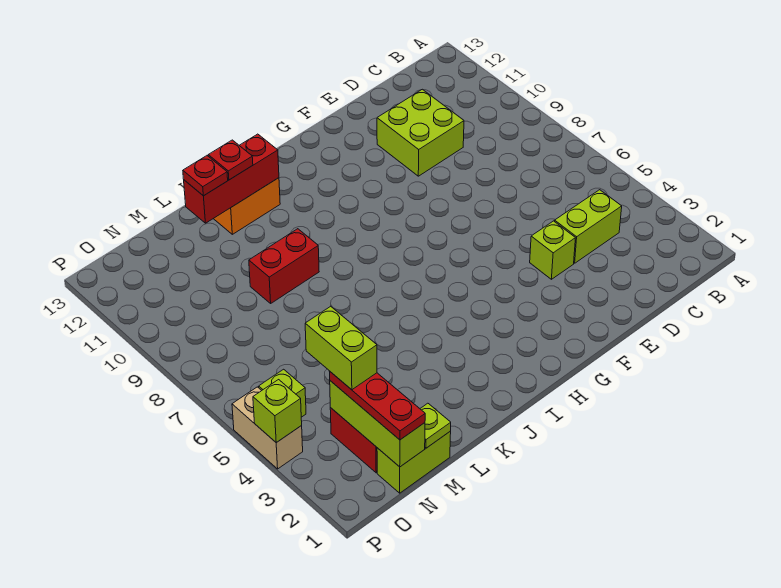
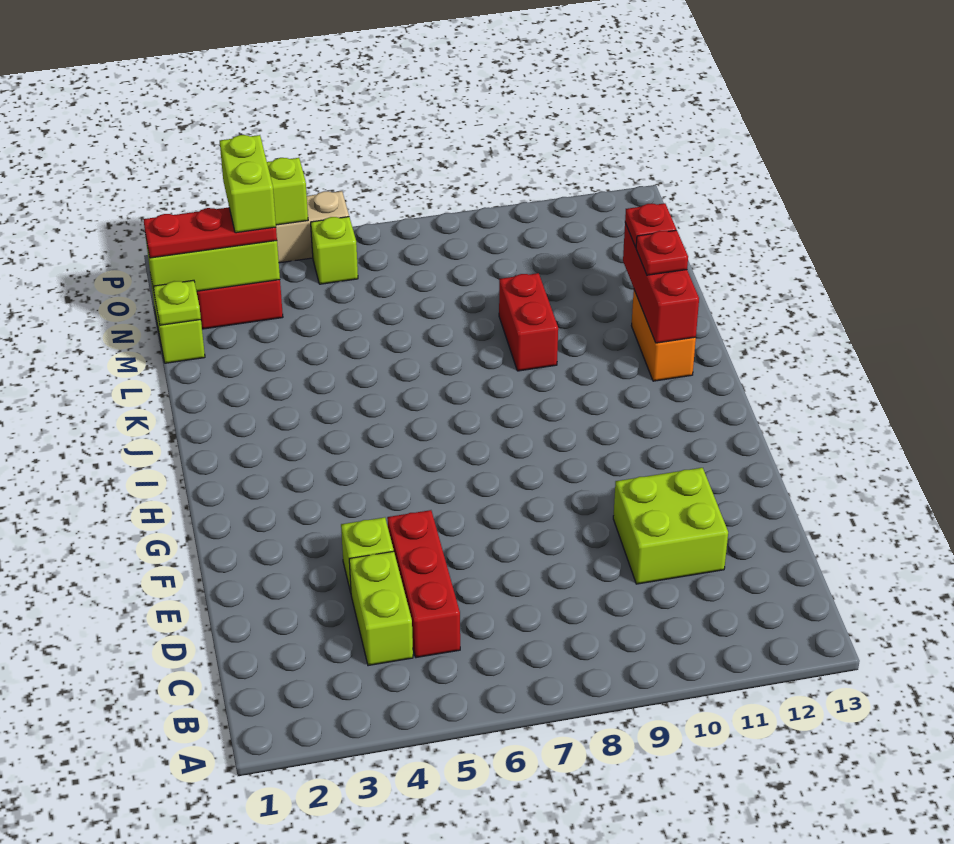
none -> red brick C5:E5 level 1
lime brick N3:N4 level 4 -> lime brick N3:O3 level 4

